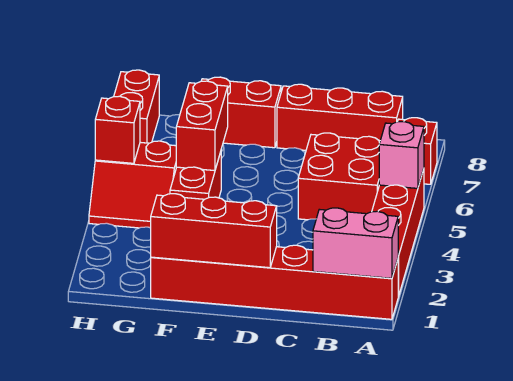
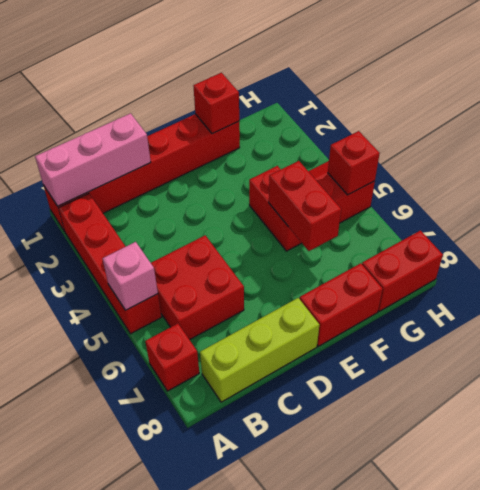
pink brick A1:B1 level 2 -> pink brick A1:C1 level 2
red brick B8:D8 level 1 -> lime brick B8:D8 level 1
red brick D1:F1 level 2 -> red brick F1 level 2
red brick H7:H8 level 1 -> red brick G8:H8 level 1

